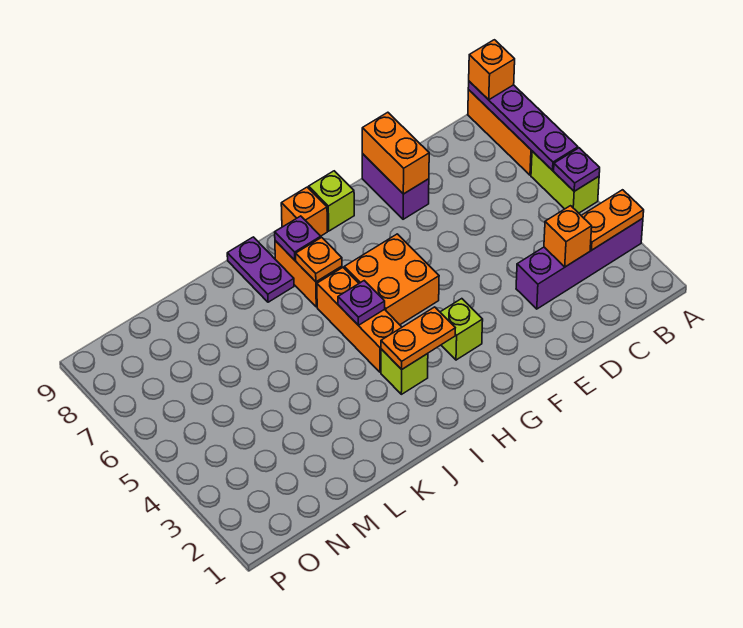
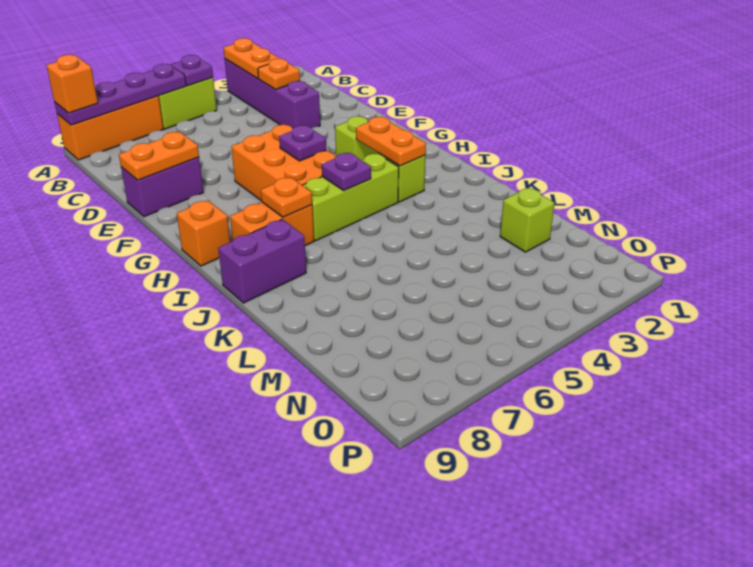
orange brick C3 level 2 -> orange plate C3 level 2
orange brick E8:E9 level 2 -> orange plate E8:E9 level 2
orange brick G5:H6 level 1 -> orange brick F5:H6 level 1
lime brick G9 level 1 -> lime brick M2 level 1
orange brick I4:I6 level 1 -> lime brick I4:I6 level 1
purple plate I8 level 2 -> purple plate G5 level 2
purple plate J8:J9 level 1 -> purple brick J8:J9 level 1

